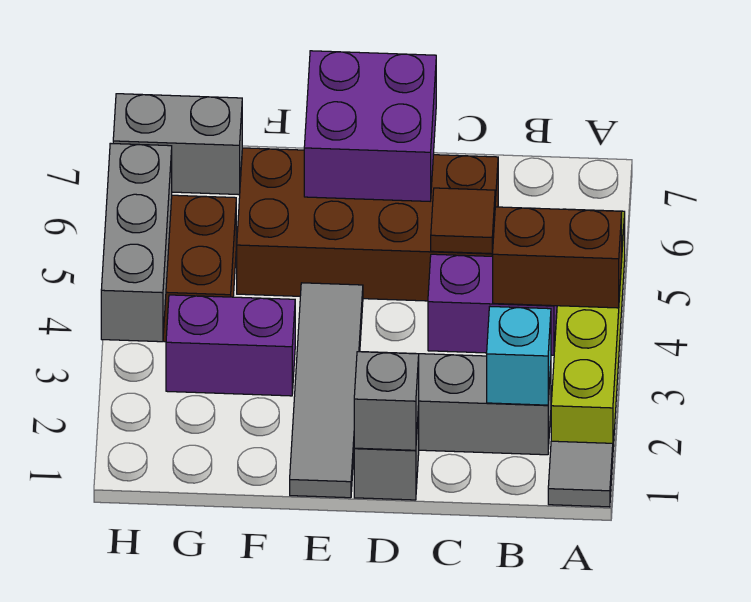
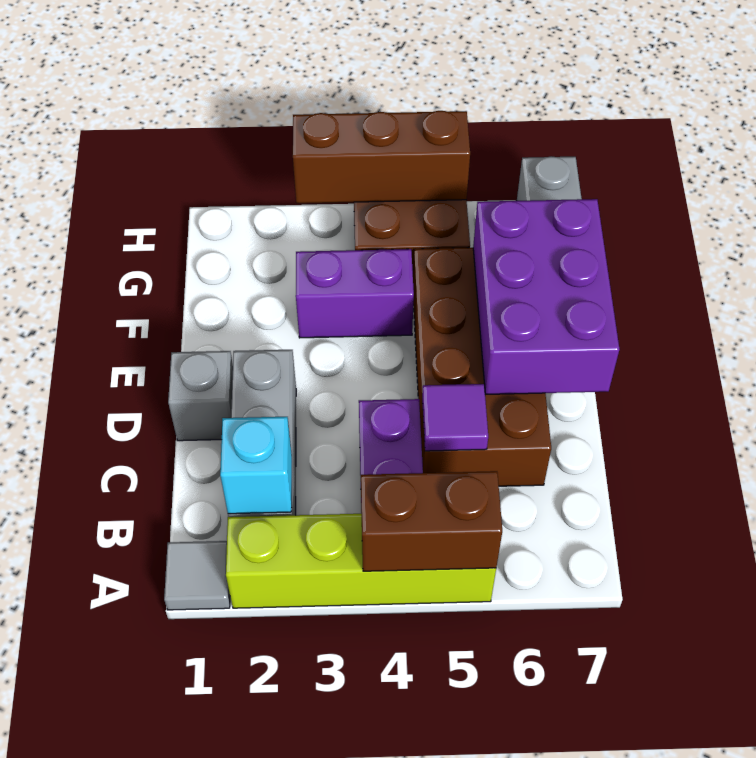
brown brick A4:B4 level 2 -> brown brick A4:A5 level 2
brown tile C5 level 2 -> purple tile C5 level 2
grey brick D1 level 2 -> none
purple brick D6:E7 level 2 -> purple brick D6:F7 level 2
grey tile E1:E4 level 1 -> none
purple brick F3:G3 level 1 -> purple brick F3:F4 level 1
grey brick H3:H5 level 2 -> brown brick H3:H5 level 2

